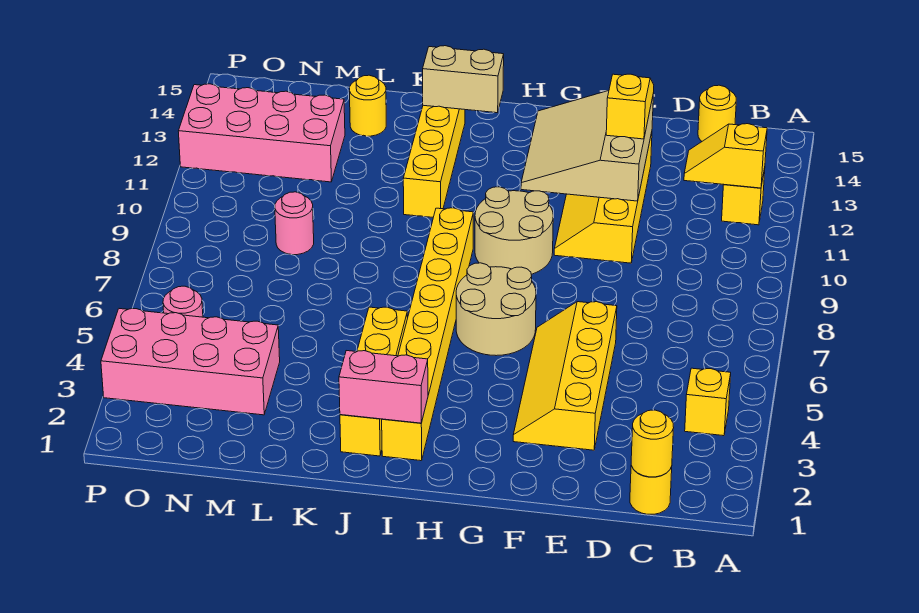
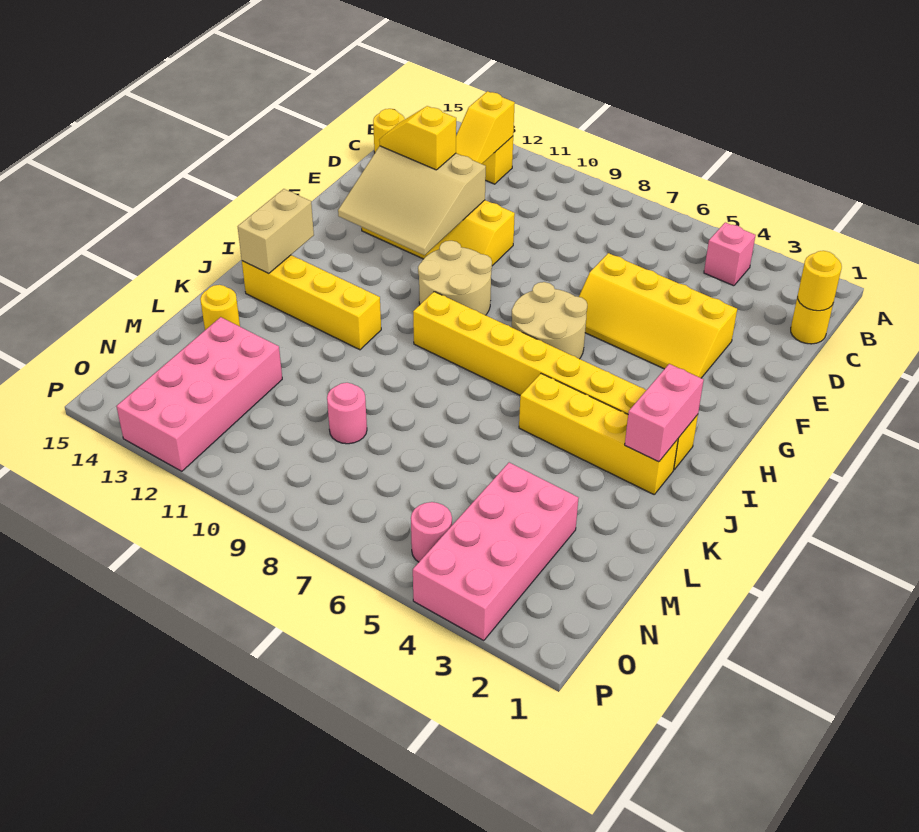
yellow brick B4 level 1 -> pink brick B4 level 1

